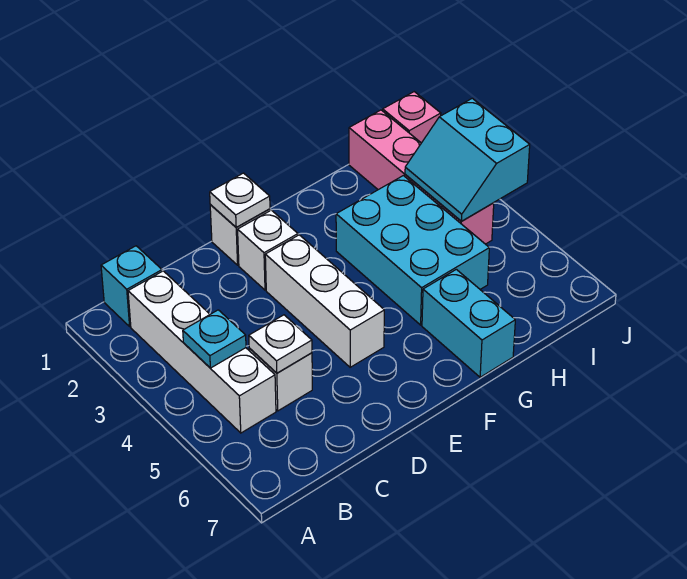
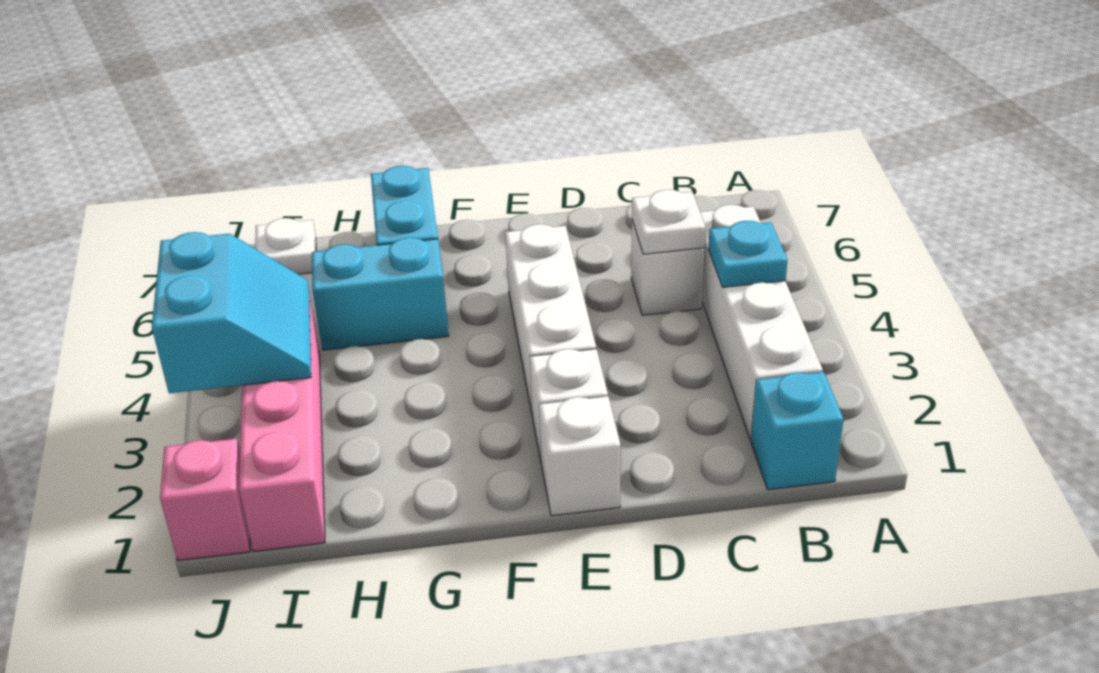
white plate E1 level 2 -> white plate I7 level 1
cyan brick G3:H5 level 1 -> cyan brick G5:H5 level 1

